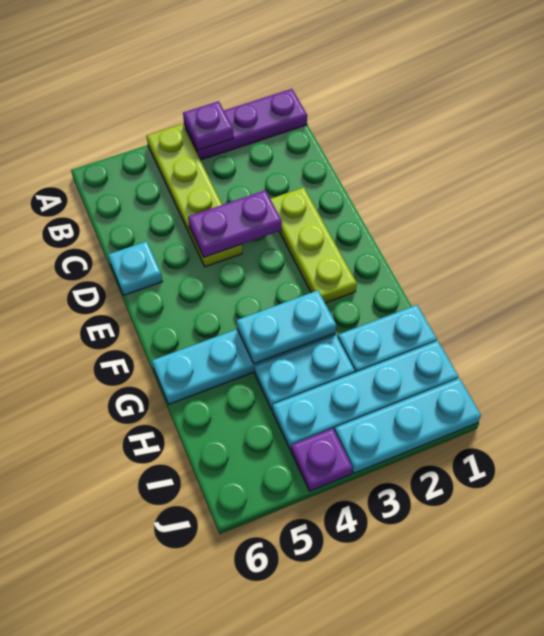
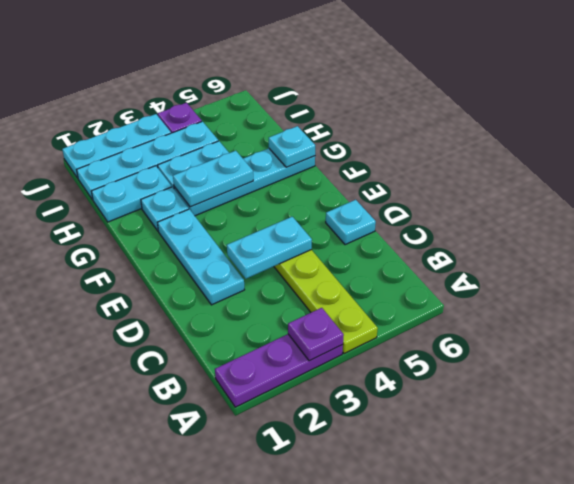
lime plate D2:F2 level 1 -> cyan plate D2:F2 level 1
purple plate D3:D4 level 2 -> cyan plate D3:D4 level 2
none -> cyan plate G2 level 1
none -> cyan plate G6 level 2

